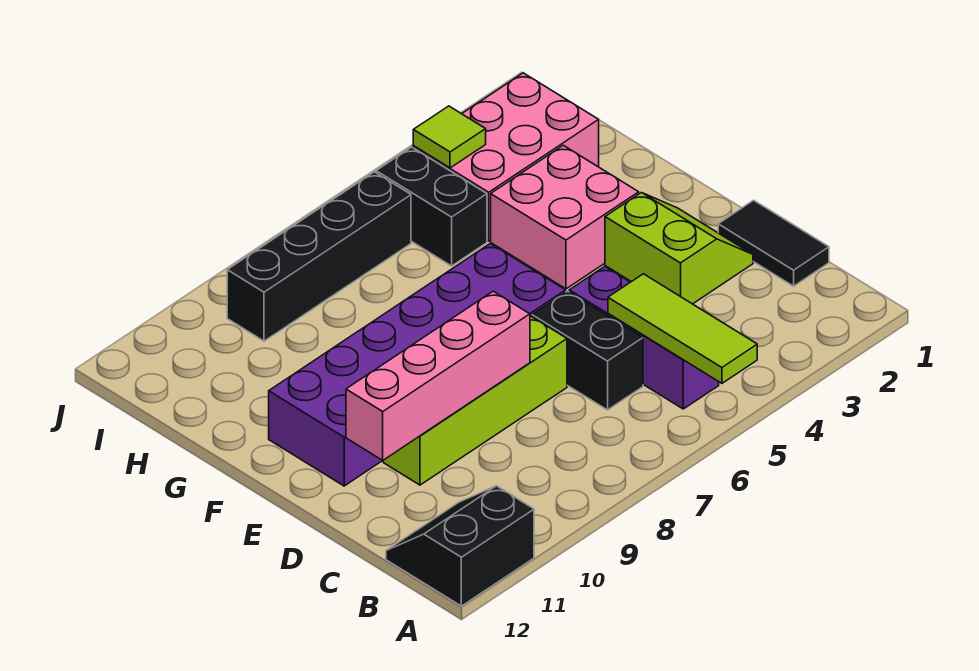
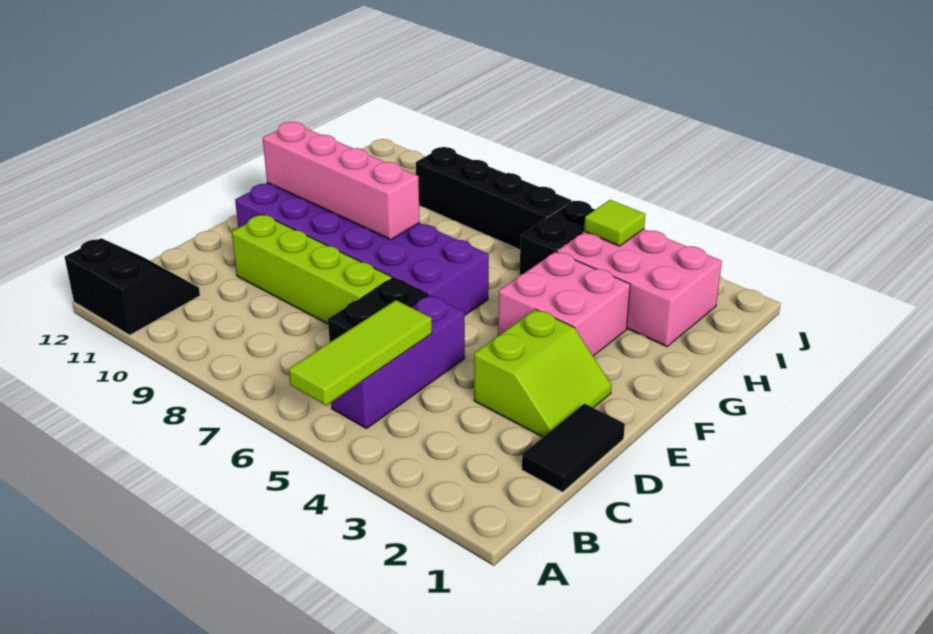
pink brick D8:D11 level 2 -> pink brick F8:F11 level 2

